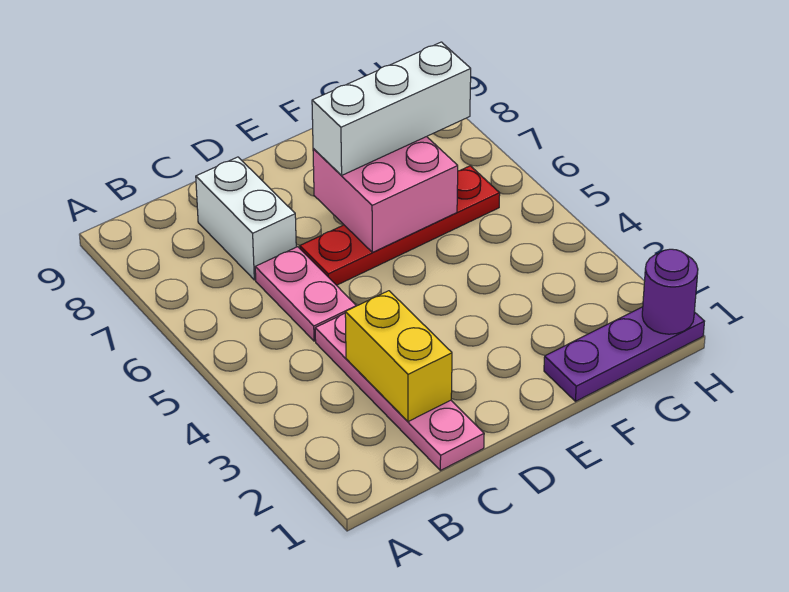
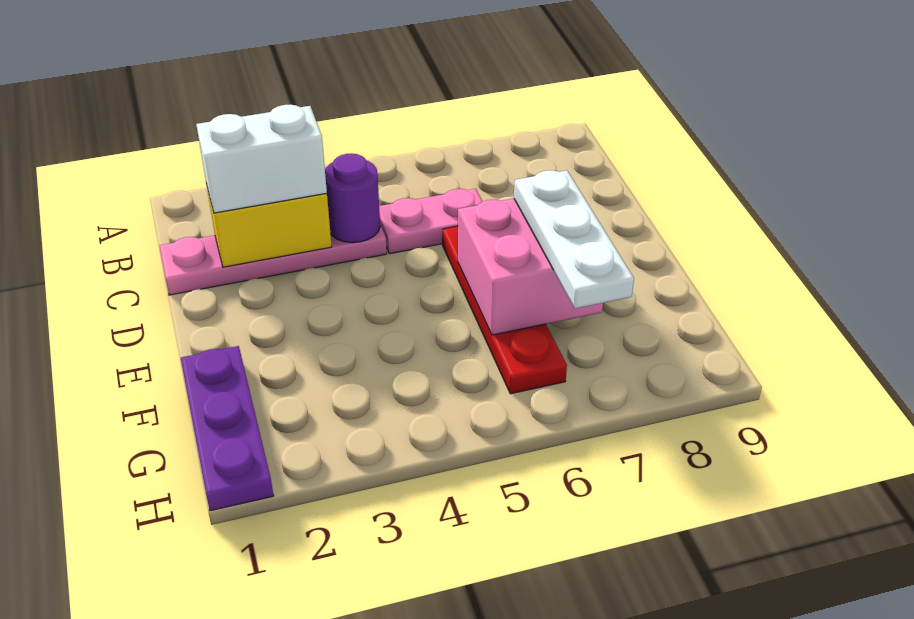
white brick C7:C8 level 1 -> white brick C2:C3 level 3
white brick E7:G7 level 3 -> white plate E7:G7 level 3
purple round brick H1 level 2 -> purple round brick C4 level 2

